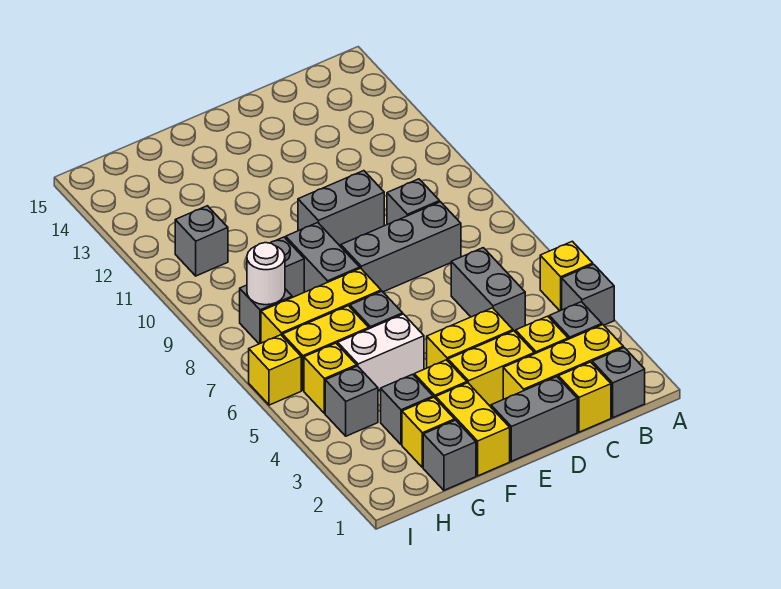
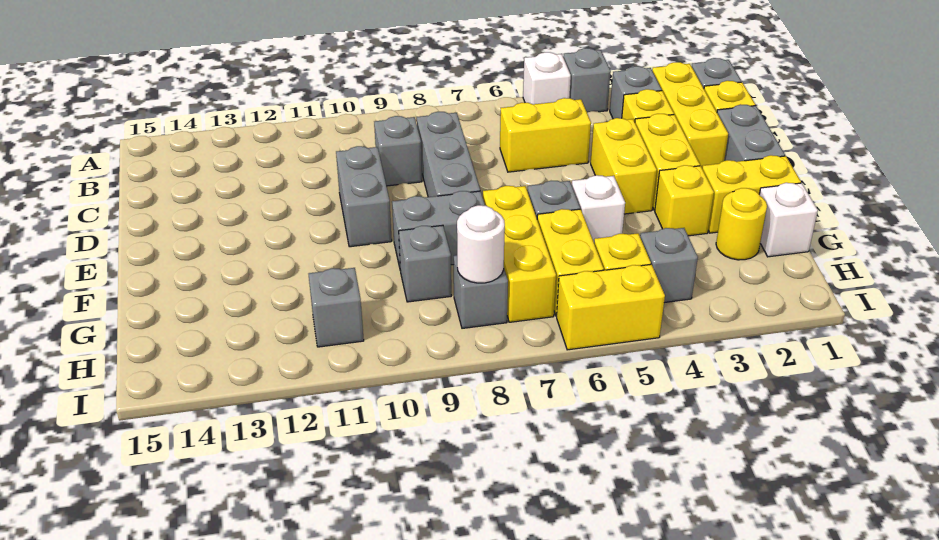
yellow brick A5 level 1 -> white brick A5 level 1
grey brick C5:C6 level 1 -> yellow brick C5:C6 level 1
white brick F5:G5 level 1 -> white brick F5 level 1
grey brick G1 level 1 -> white brick G1 level 1
yellow brick G2 level 1 -> yellow round brick G2 level 1
grey brick G3 level 1 -> none
yellow brick I6 level 1 -> yellow brick I5:I6 level 1

